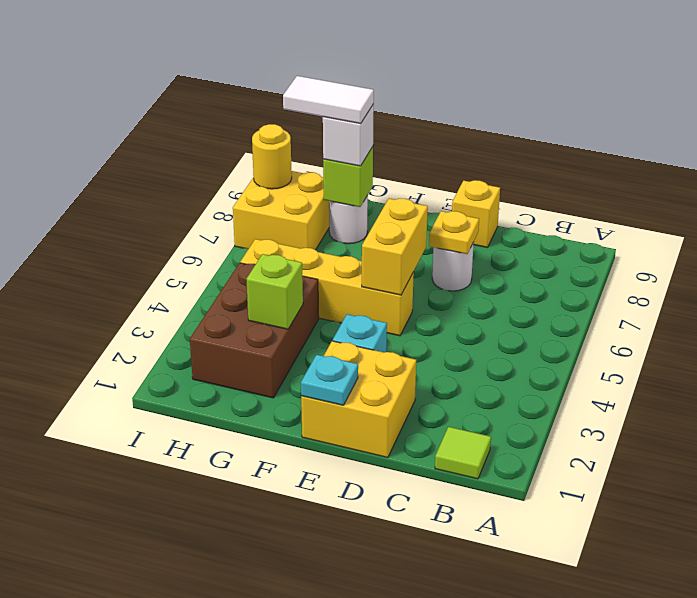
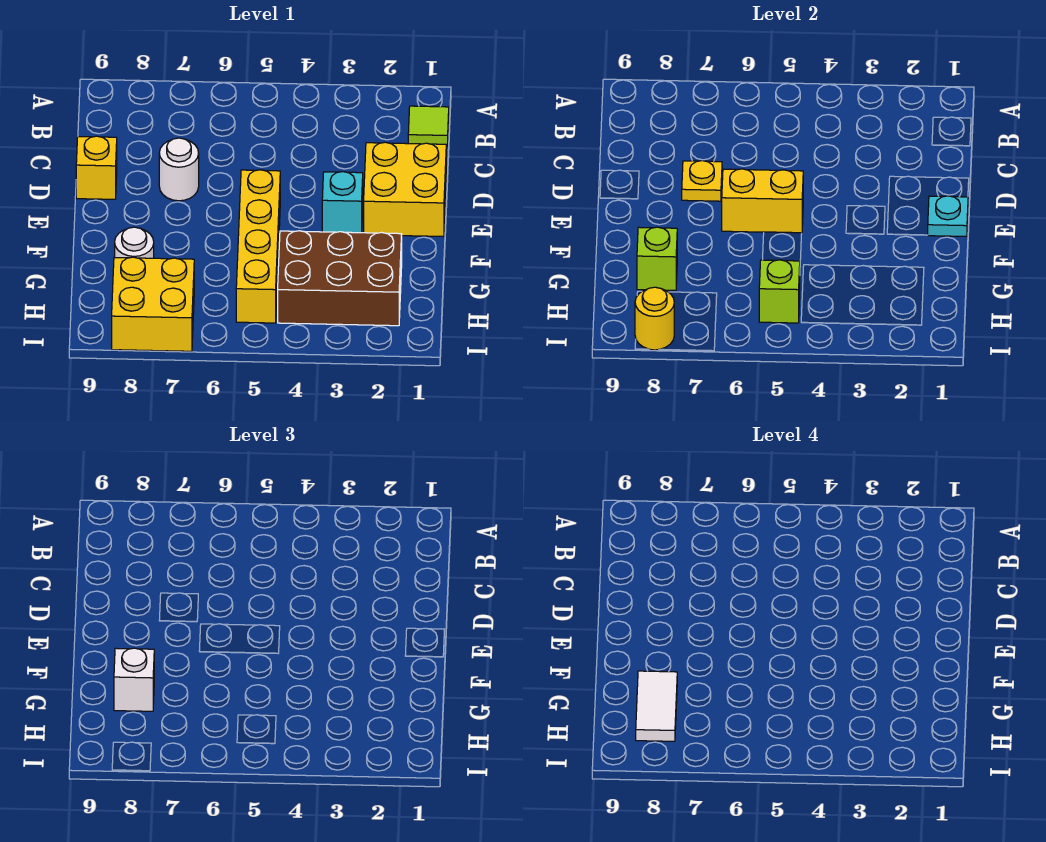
lime brick G3 level 2 -> lime brick H5 level 2

